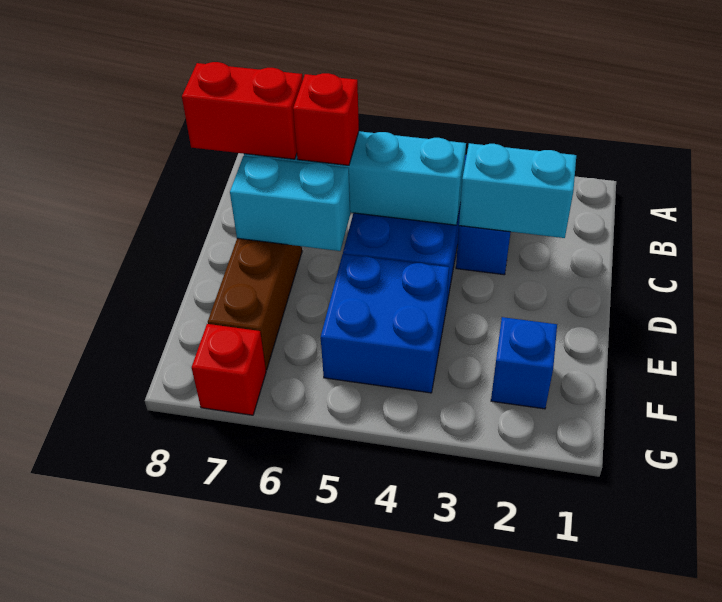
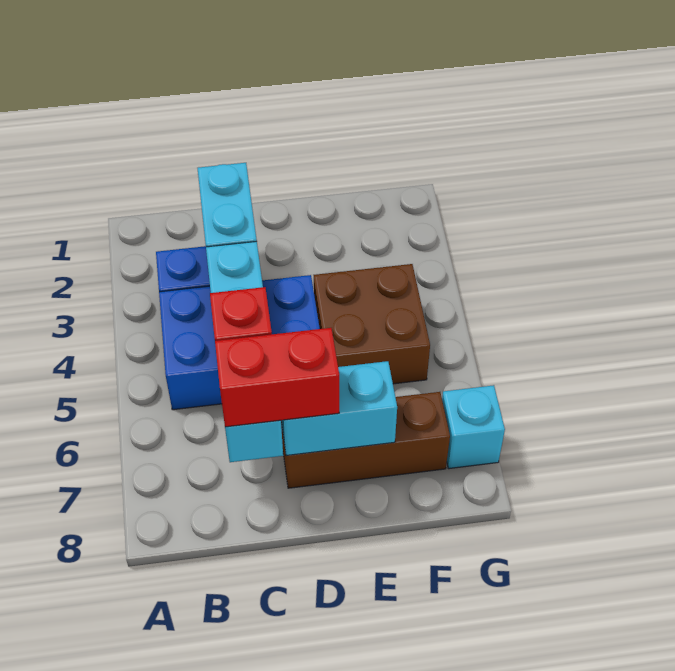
red brick C7:C8 level 3 -> red brick C7:D7 level 3
cyan brick D6:D7 level 2 -> cyan brick D7:E7 level 2
blue brick E4:F5 level 1 -> brown brick E4:F5 level 1
blue brick F2 level 1 -> none
red brick G7 level 1 -> cyan brick G7 level 1

